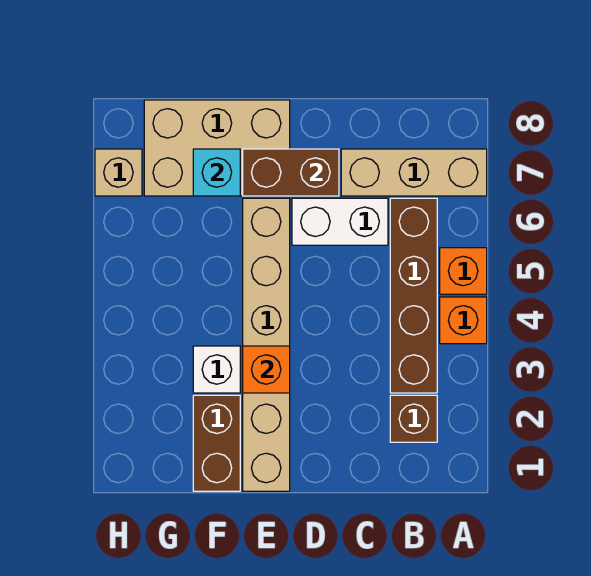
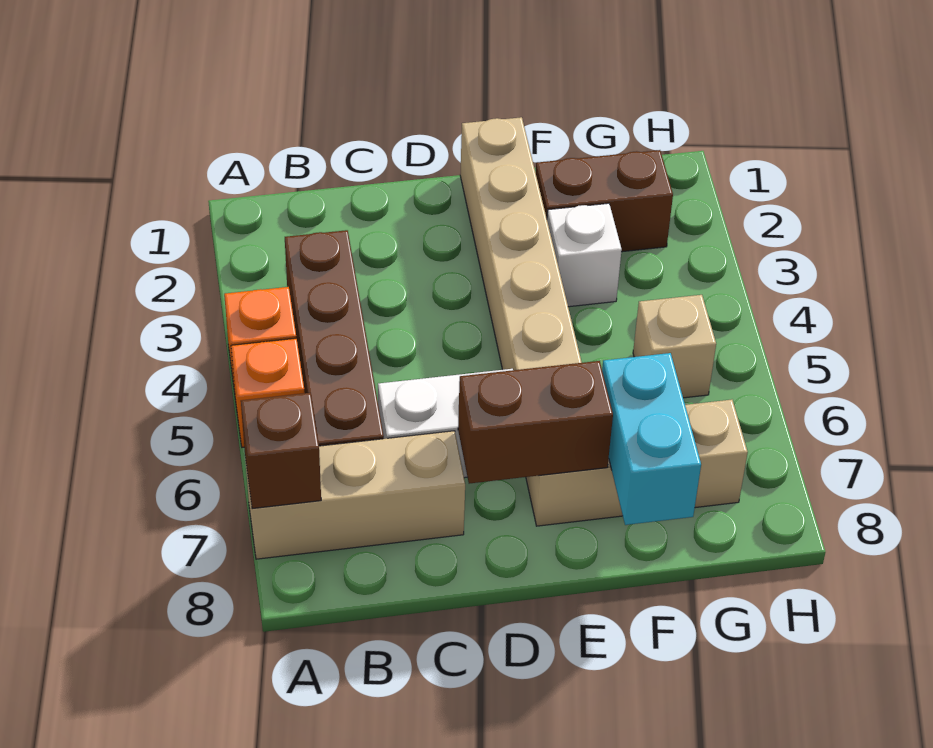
brown brick B2 level 1 -> brown brick A7 level 2
orange brick E3 level 2 -> none
tan brick E7:G8 level 1 -> tan brick E7:G7 level 1
brown brick F1:F2 level 1 -> brown brick F2:G2 level 1
cyan brick F7 level 2 -> cyan brick F7:F8 level 2
tan brick H7 level 1 -> tan brick G5 level 1

